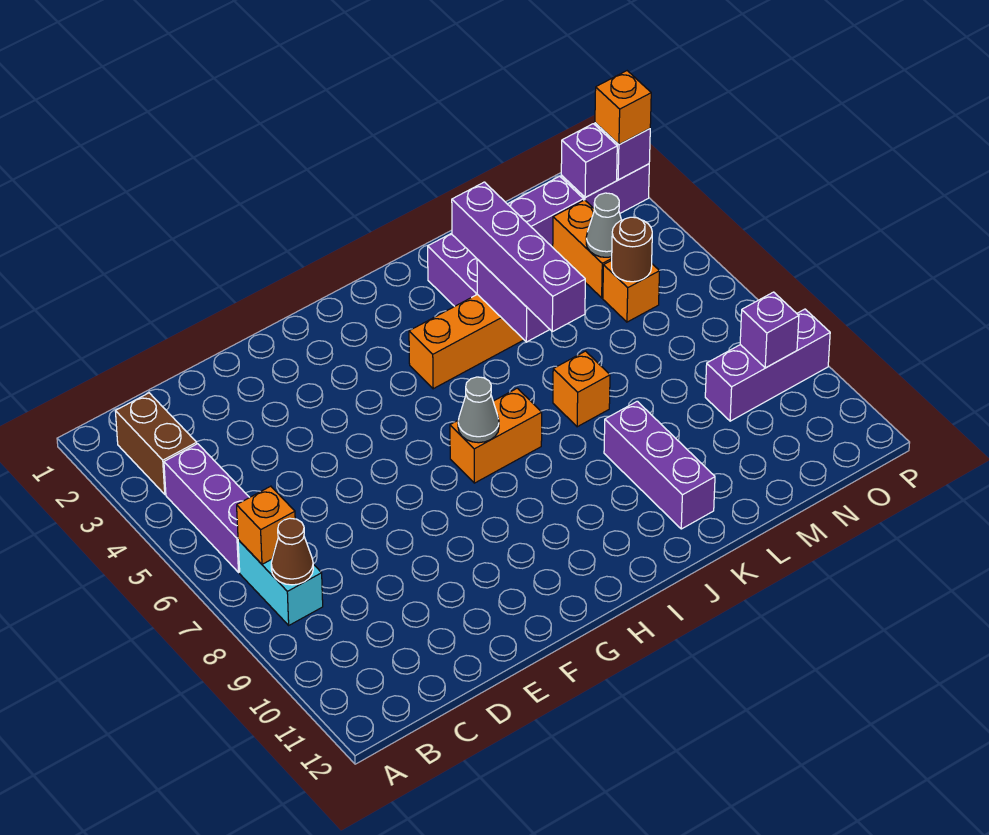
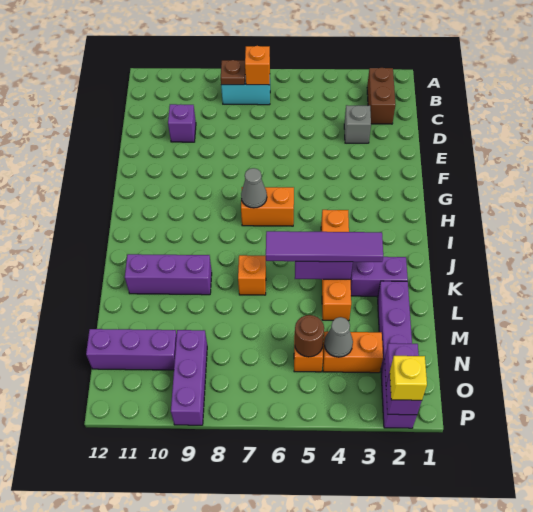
brown brick B2:B3 level 1 -> brown brick B2:C2 level 1
purple brick B4:B6 level 1 -> purple brick N10:N12 level 1
brown cone B8 level 2 -> brown plate B8 level 2
none -> grey brick D3 level 1
orange brick H7:I7 level 1 -> orange brick H6:H7 level 1
purple brick K3:K6 level 3 -> purple tile K3:K6 level 3
purple brick O9 level 2 -> purple brick D10 level 1
orange brick P2 level 3 -> yellow brick P2 level 3

